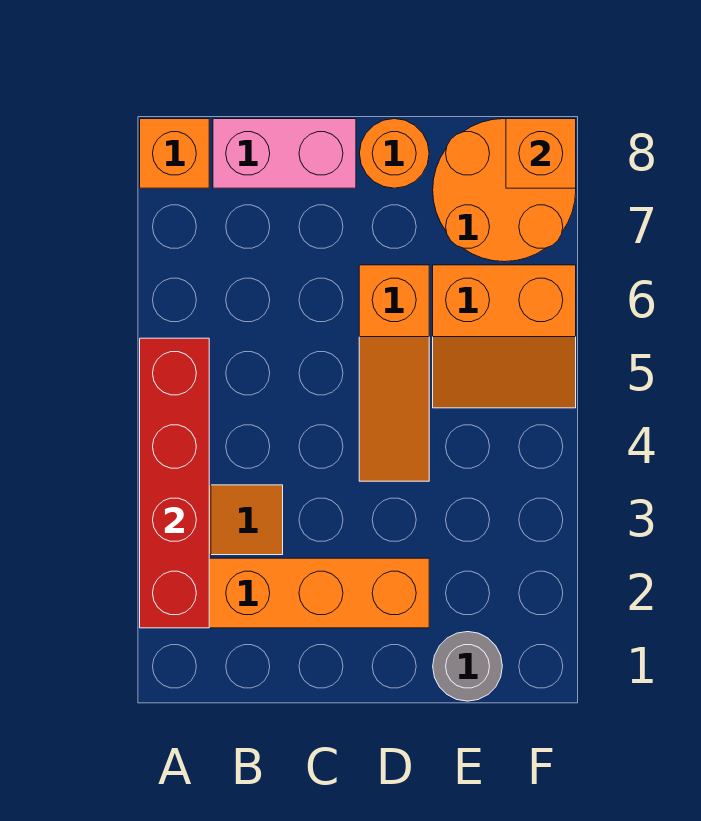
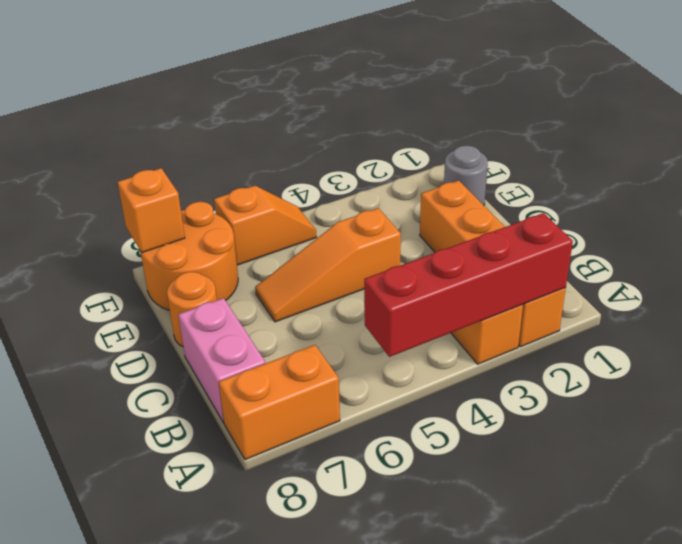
orange brick A8 level 1 -> orange brick A7:A8 level 1
orange slope D4:D6 level 1 top 6 -> orange slope D4:D6 level 1 top 4
orange slope E5:F6 level 1 top 6 -> orange slope F5:F6 level 1 top 6

